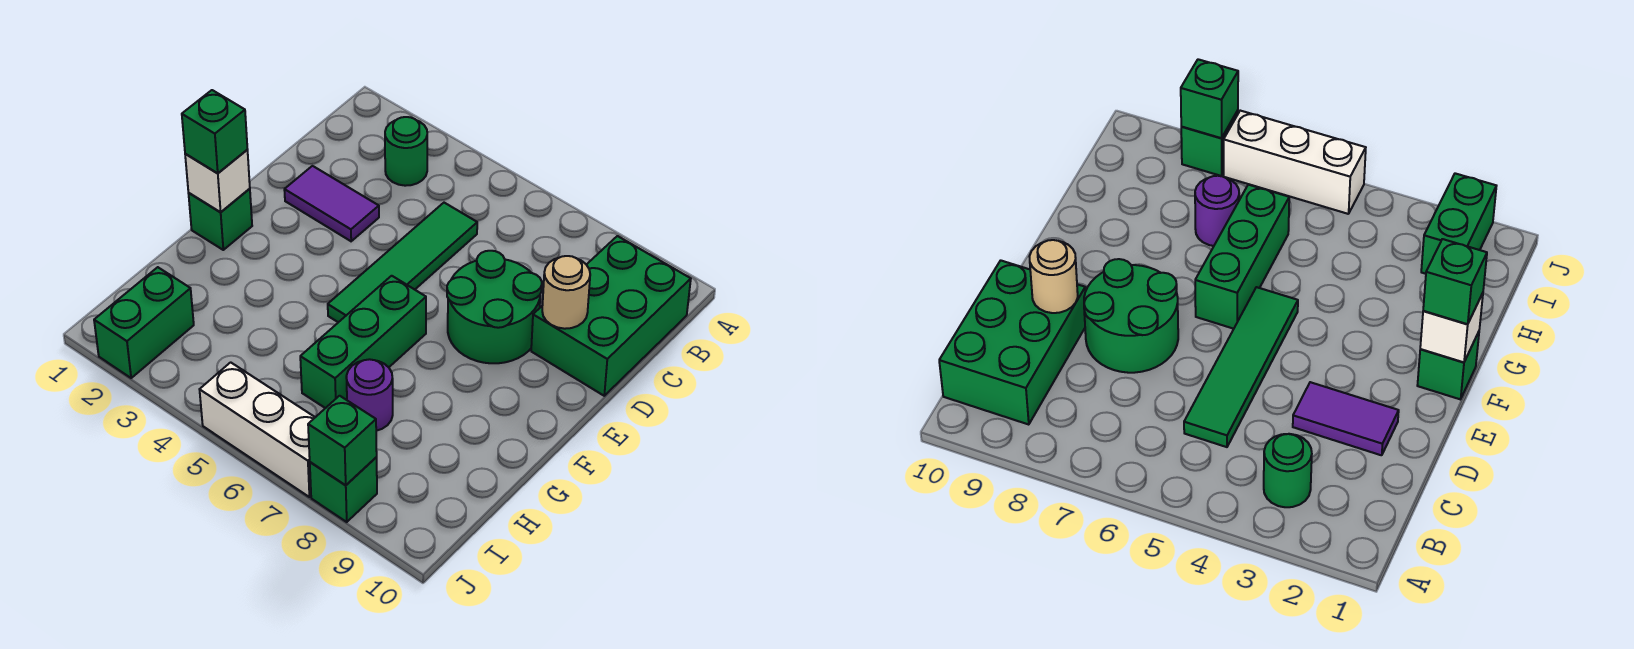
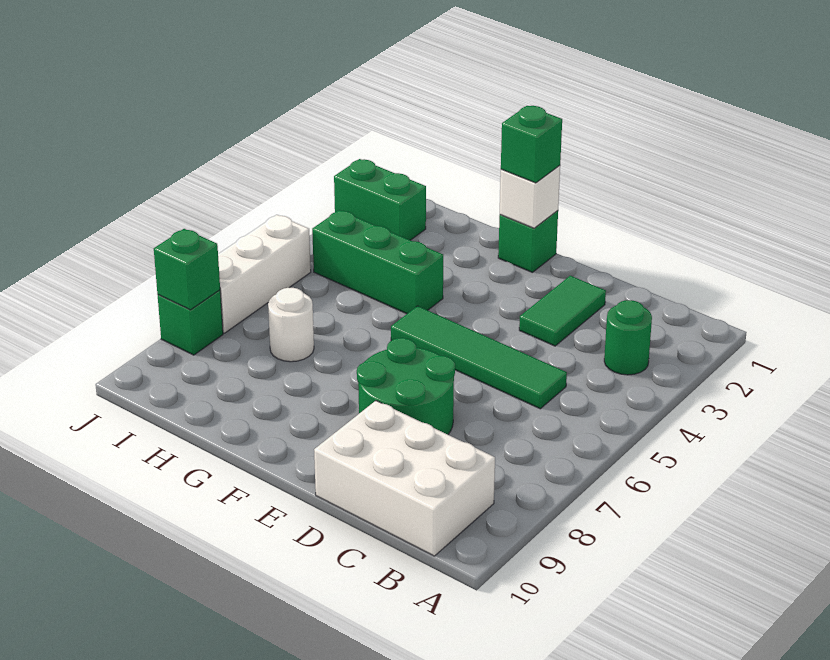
green brick B9:D10 level 1 -> white brick B9:D10 level 1
purple tile D2:D3 level 1 -> green tile D2:D3 level 1
tan round brick D9 level 2 -> none
green brick F6:H6 level 1 -> green brick G4:I4 level 1
purple round brick H7 level 1 -> white round brick H7 level 1

